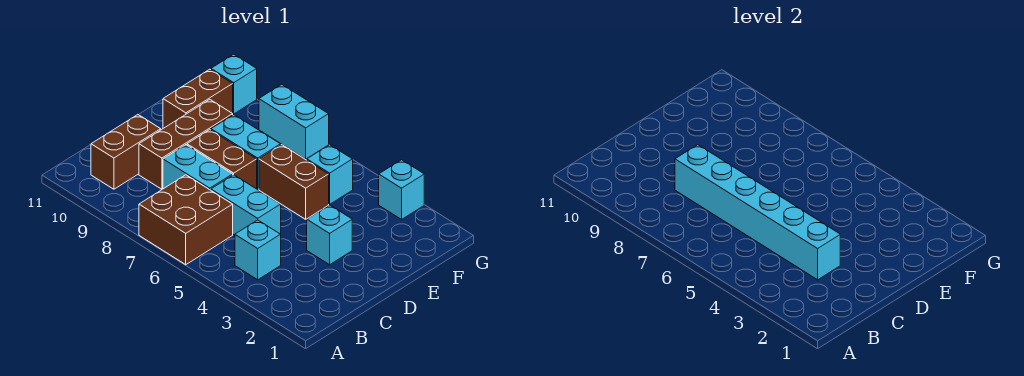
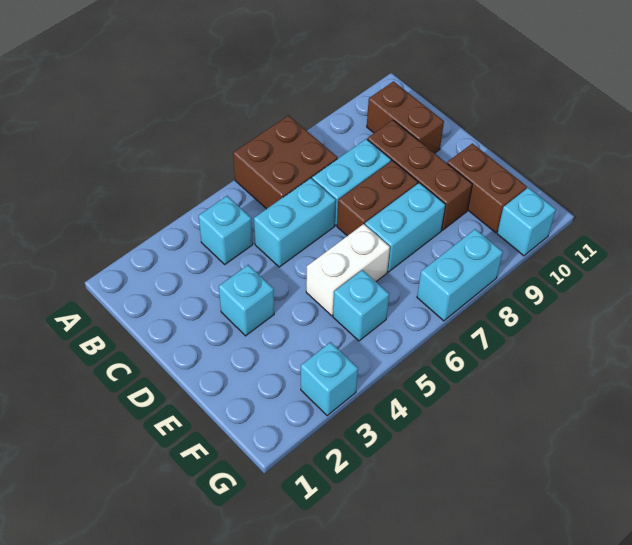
cyan brick C3:C8 level 2 -> none
brown brick E5:E6 level 1 -> white brick E5:E6 level 1

